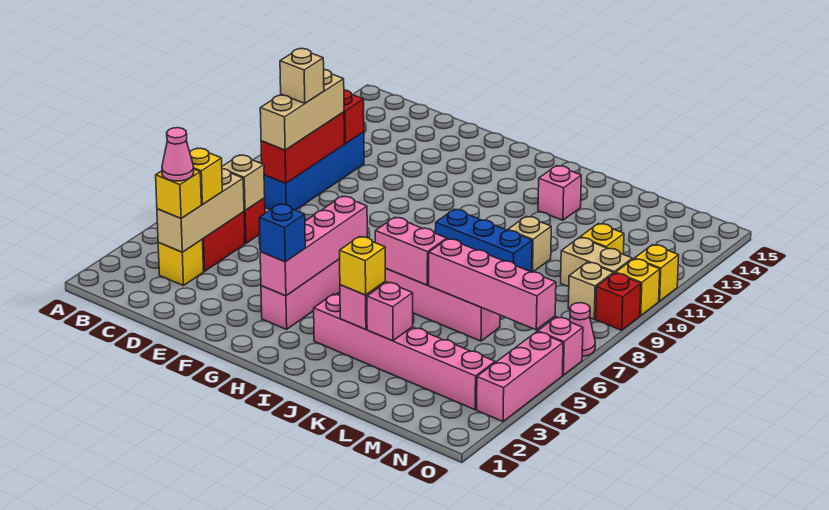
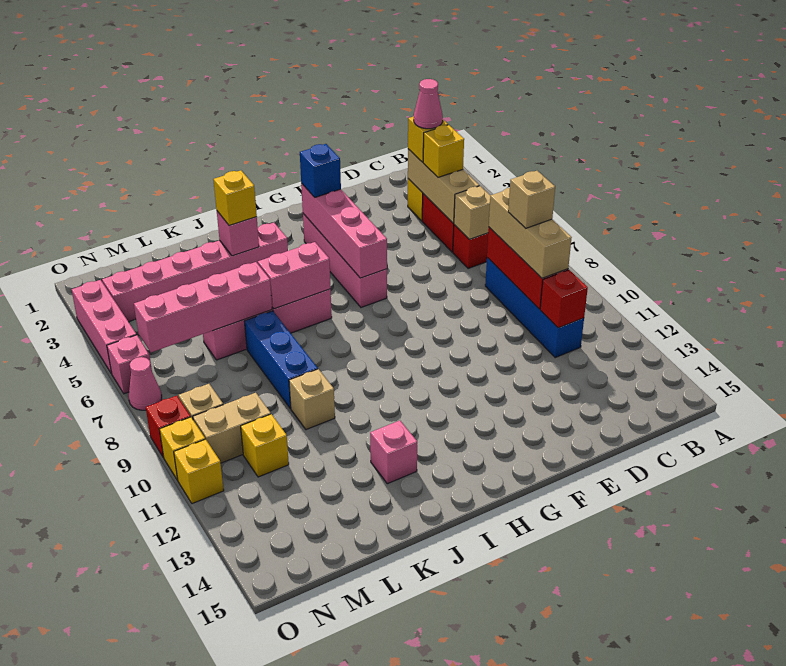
blue brick I9:K9 level 1 -> blue brick K7:K9 level 1
pink brick K3 level 2 -> none

